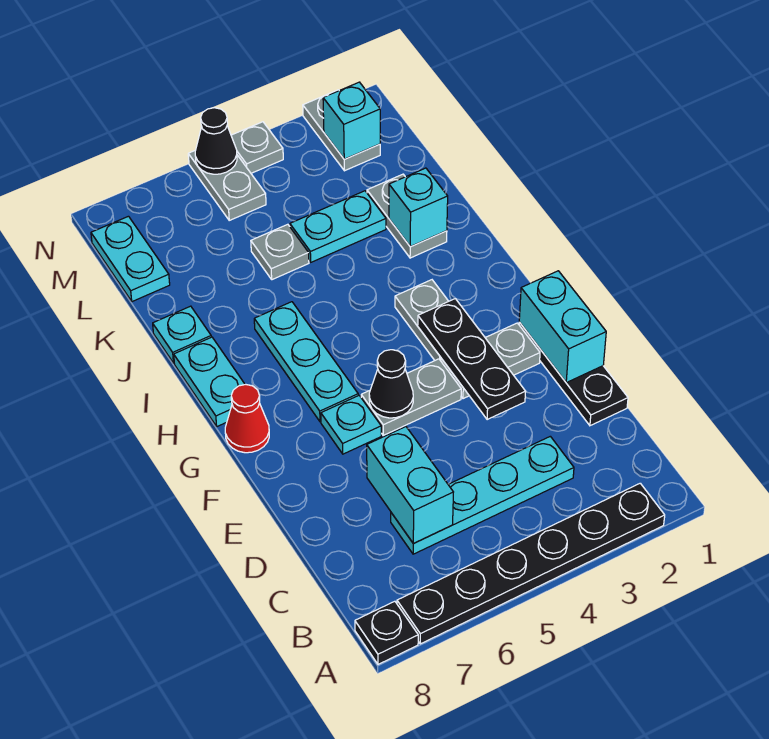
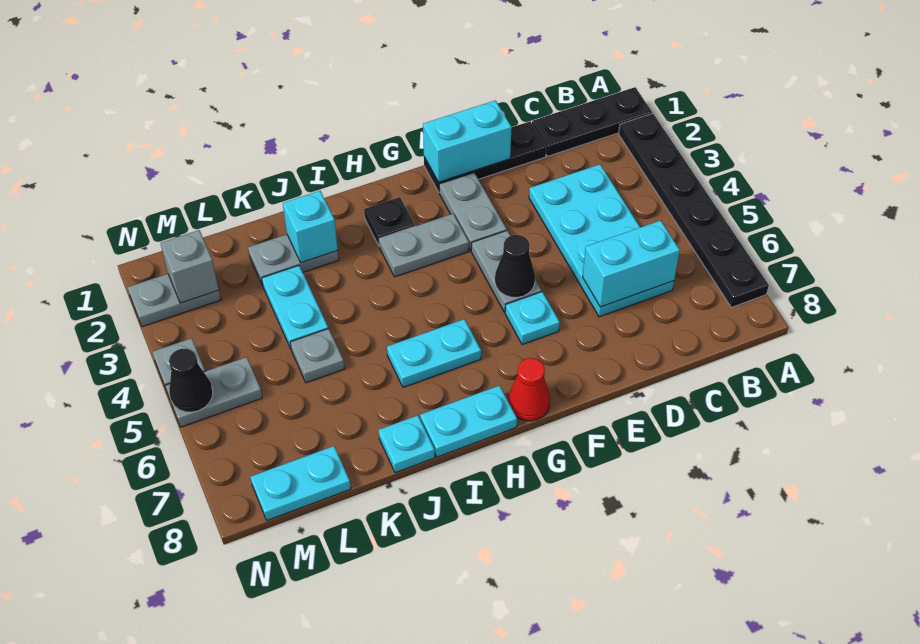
black plate A8 level 1 -> black plate H2 level 1
cyan plate C3:C6 level 1 -> cyan plate C3:D6 level 1
black plate E3:G3 level 2 -> black plate A1:C1 level 1
cyan plate G6:I6 level 1 -> cyan plate H6:I6 level 1
cyan brick M2 level 2 -> grey brick M2 level 2

